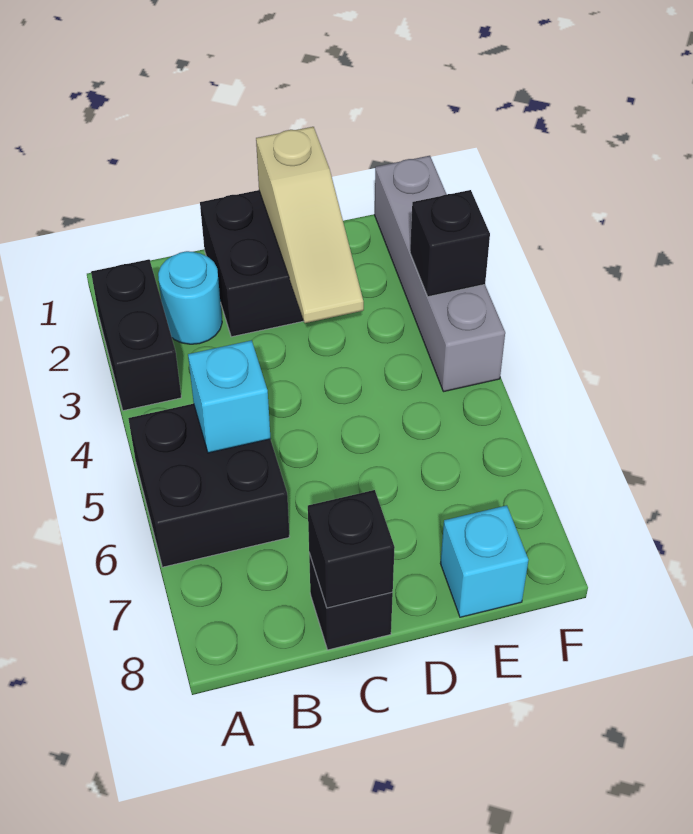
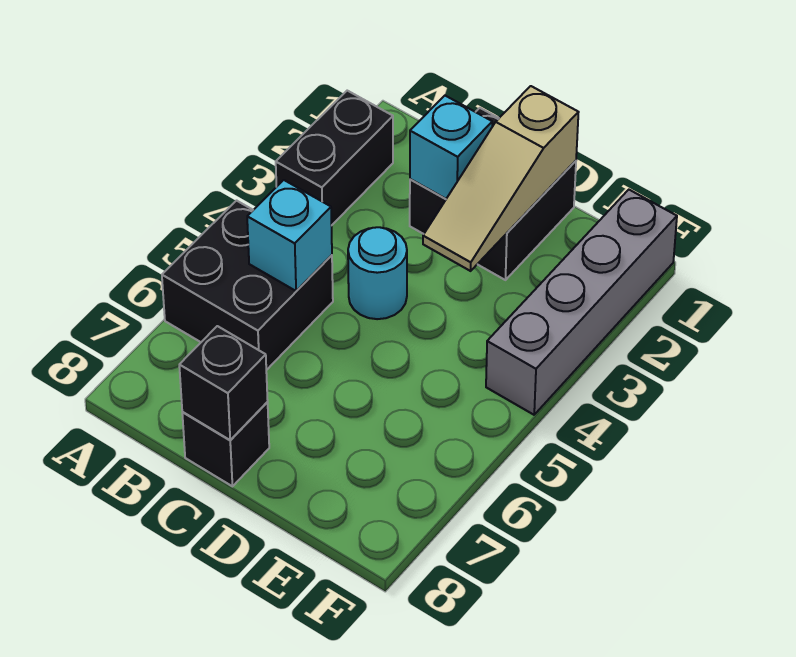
cyan round brick B2 level 1 -> cyan round brick C4 level 1
cyan brick E8 level 1 -> cyan brick C2 level 2
black brick F3 level 2 -> none

